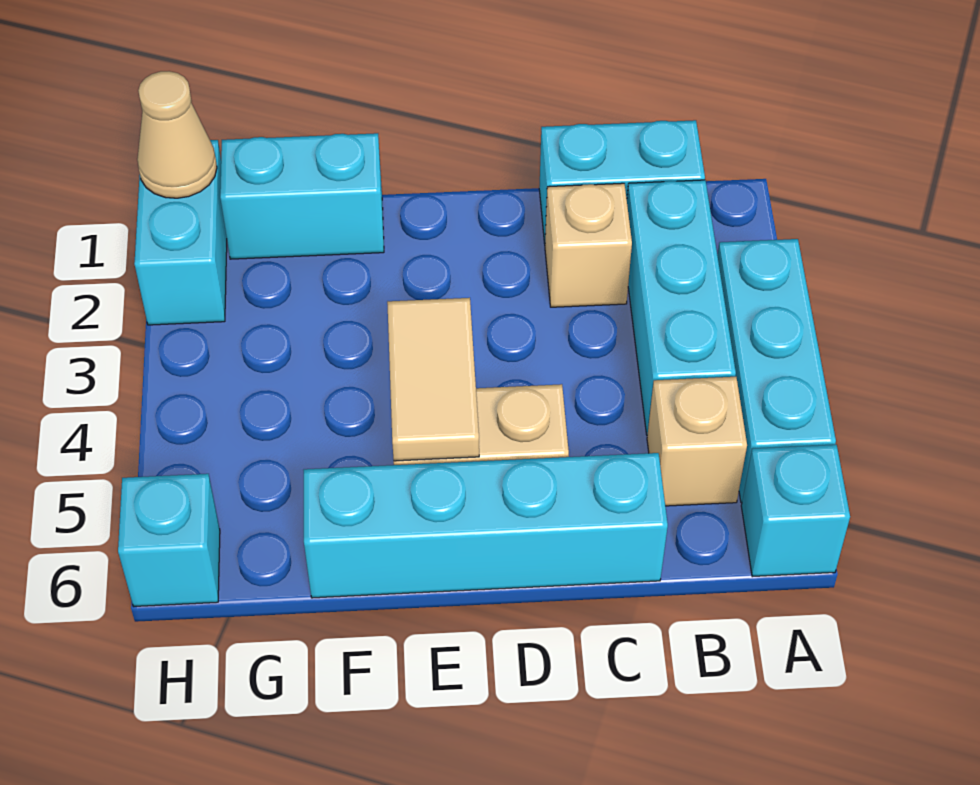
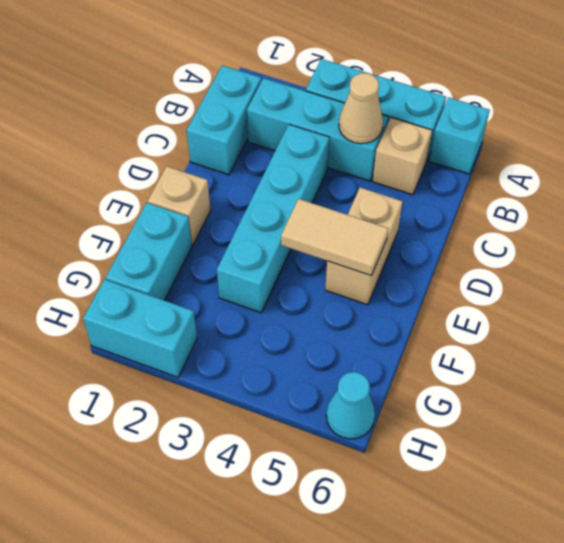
tan brick C2 level 1 -> tan brick E1 level 1
cyan brick C6:F6 level 1 -> cyan brick C3:F3 level 1
tan cone H1 level 2 -> tan cone B4 level 2
cyan brick H6 level 1 -> cyan cone H6 level 1

